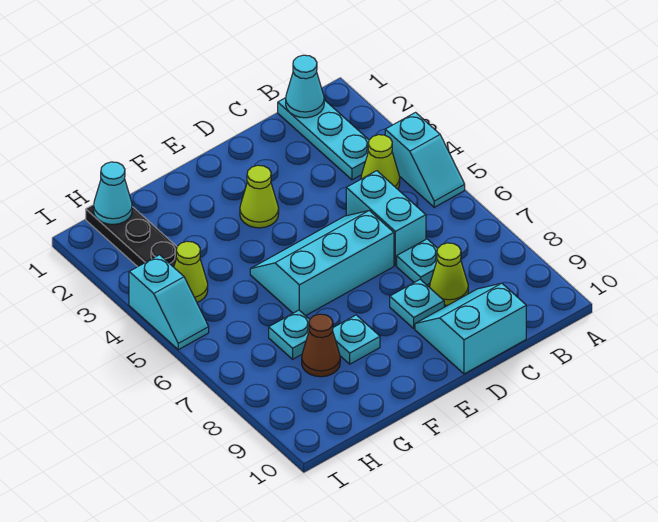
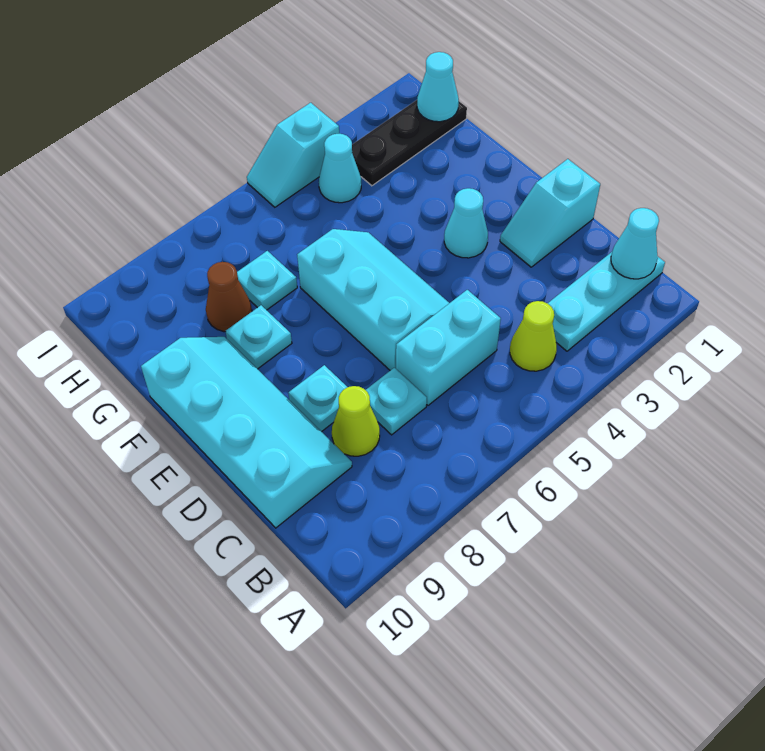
cyan slope A4:A5 level 1 top 4 -> cyan slope D1:D2 level 1 top 1
cyan slope C9:D10 level 1 top 10 -> cyan slope C9:F10 level 1 top 10
lime cone E3 level 1 -> cyan cone E3 level 1
lime cone H4 level 1 -> cyan cone H4 level 1

